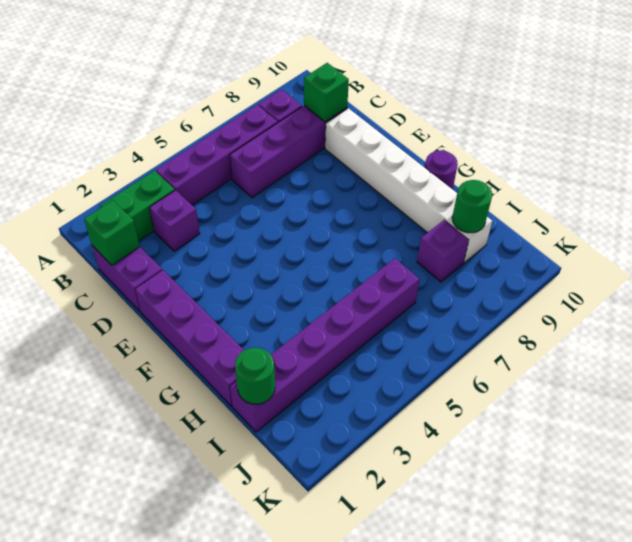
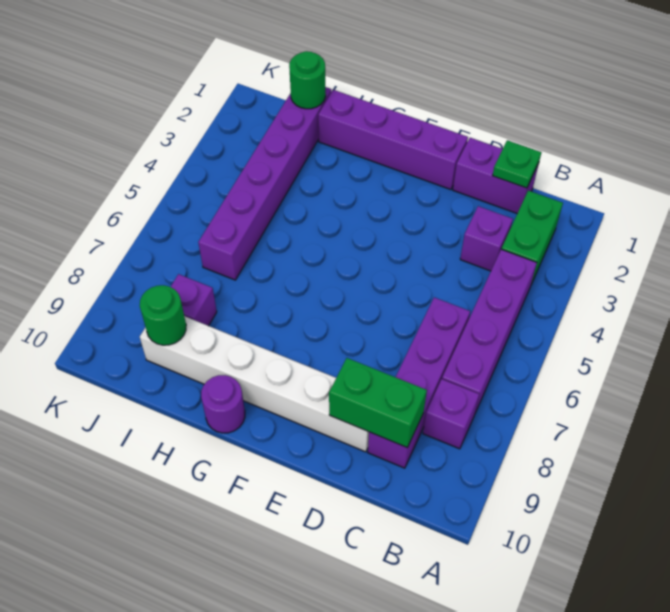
green brick C1 level 2 -> green plate C1 level 2
green brick C9 level 2 -> green brick C9:D9 level 2

